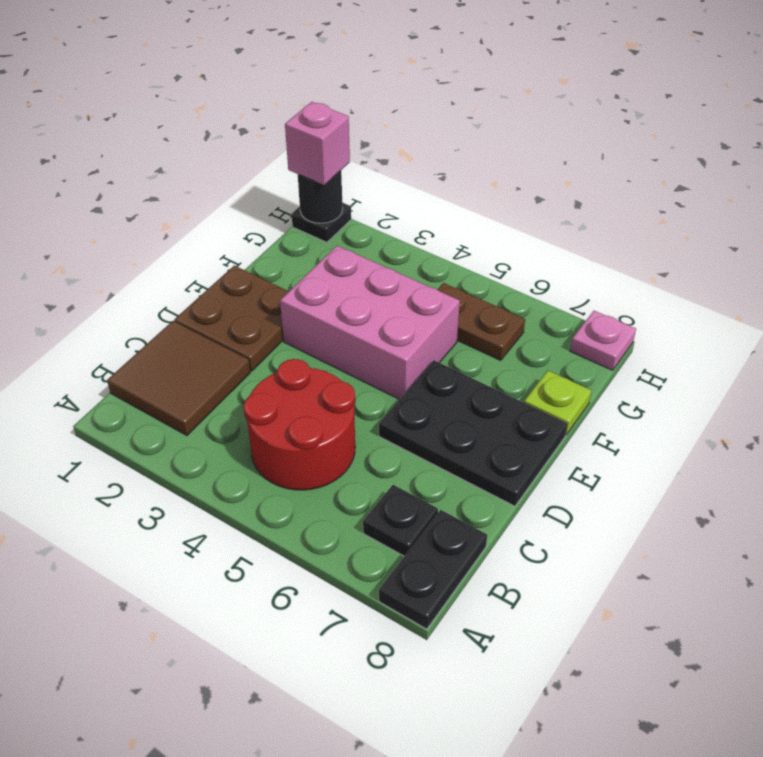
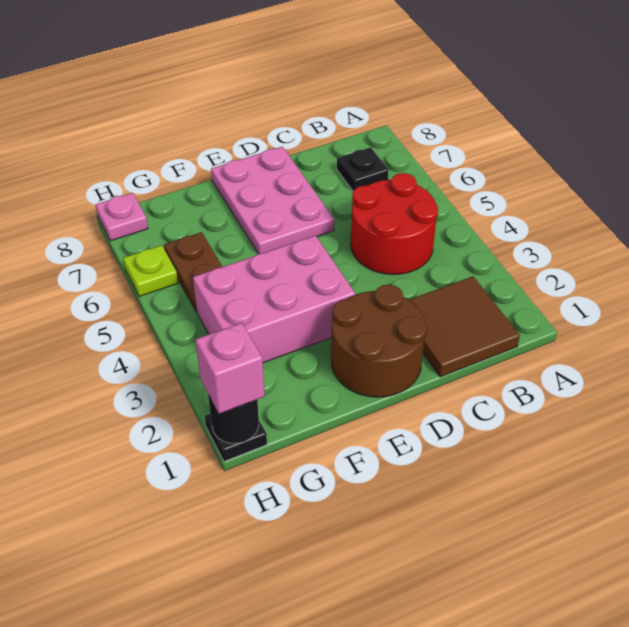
black plate A8:B8 level 1 -> none
brown plate D1:E2 level 1 -> brown round brick D1:E2 level 1
black plate D6:E8 level 1 -> pink plate D6:E8 level 1
pink brick E3:F5 level 1 -> pink brick E3:G4 level 1
lime plate F8 level 1 -> lime plate H6 level 1

